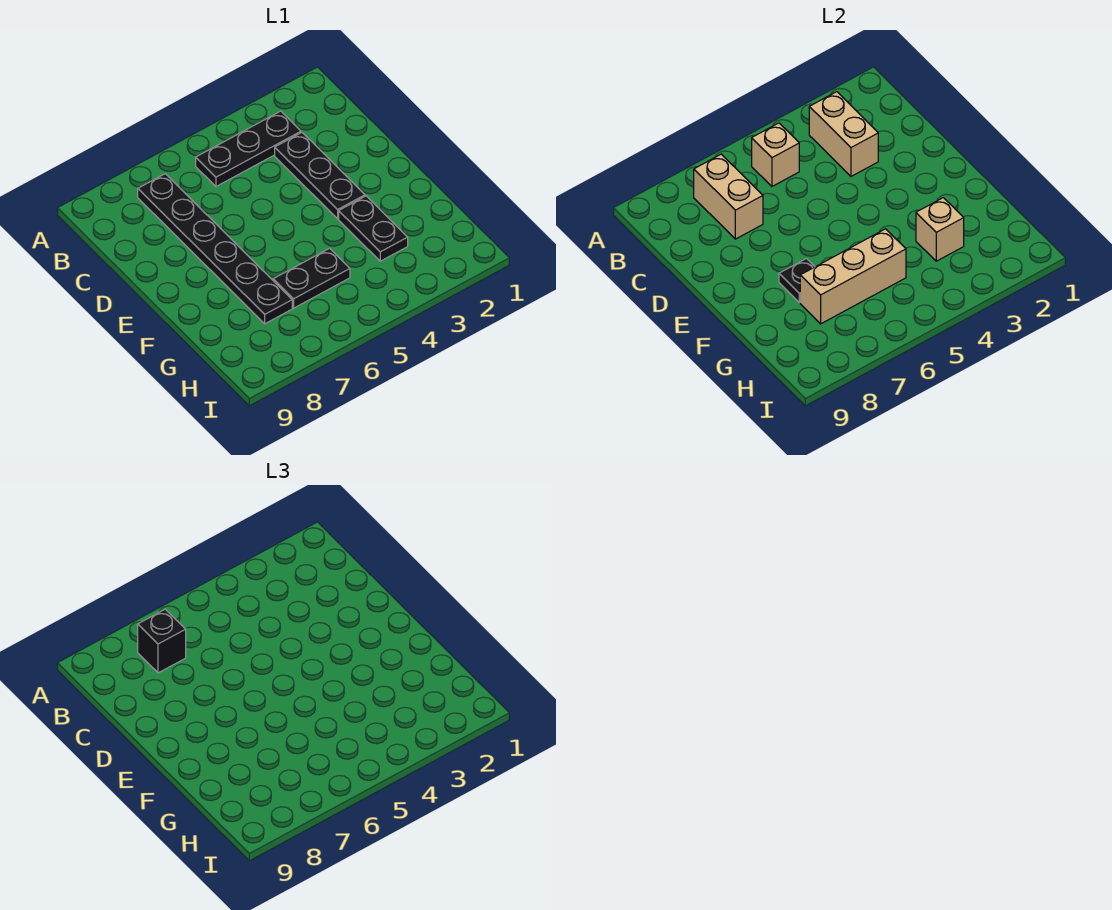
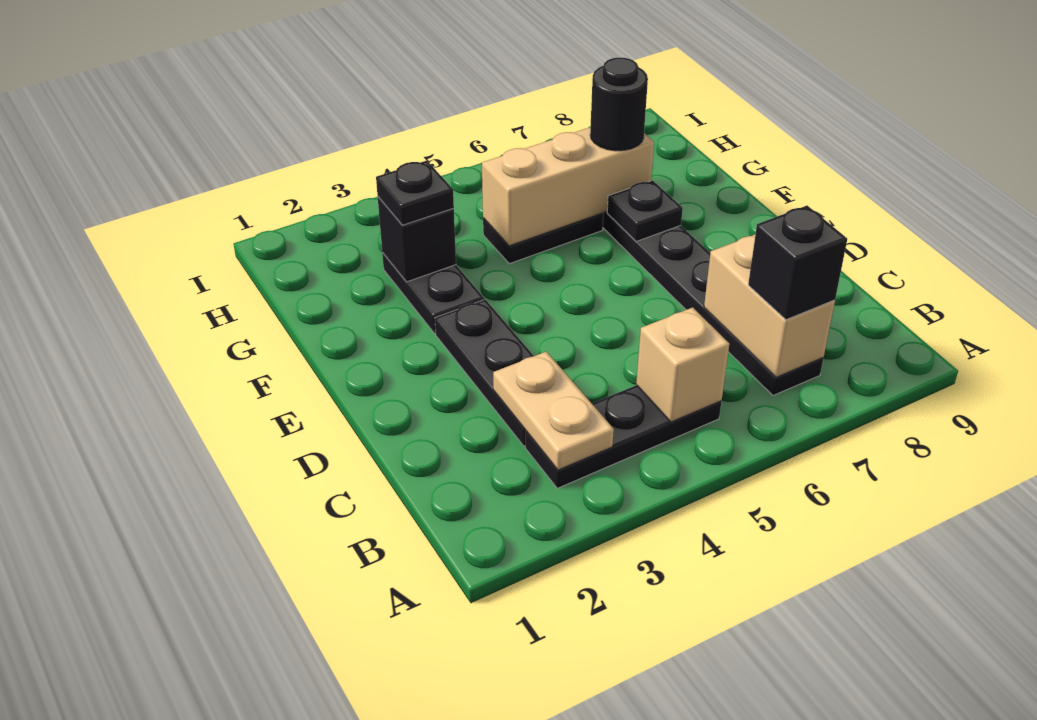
tan brick B3:C3 level 2 -> tan plate B3:C3 level 2
tan brick G3 level 2 -> black brick G3 level 2
none -> black plate G3 level 3
none -> black round brick G7 level 3

